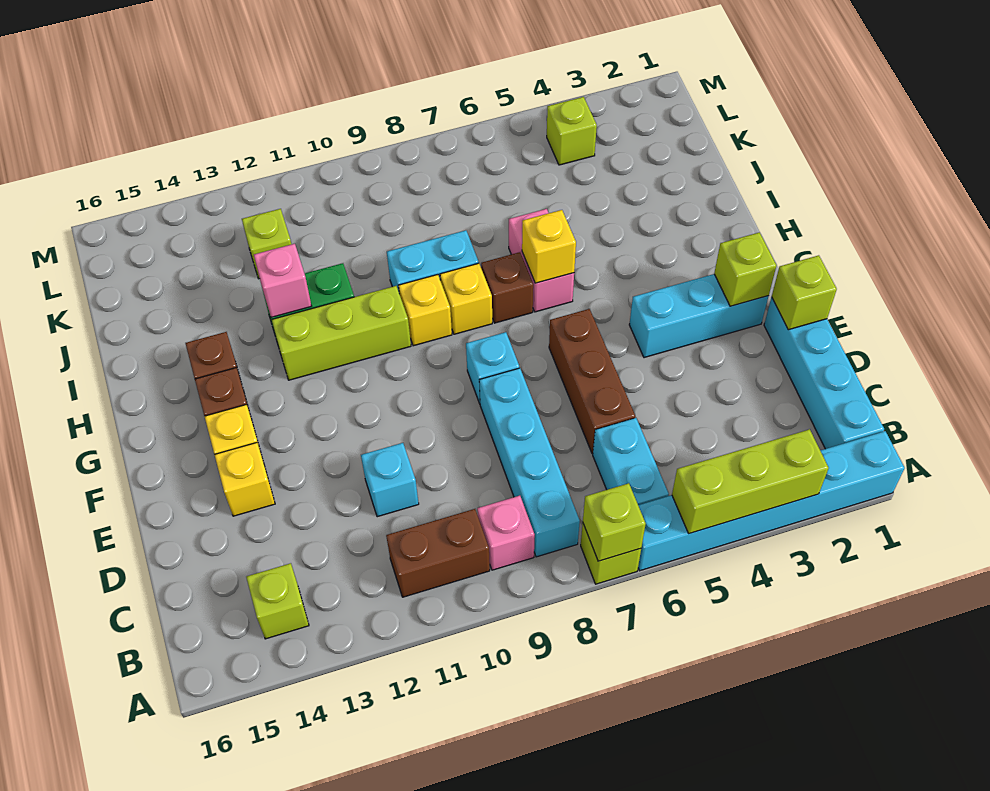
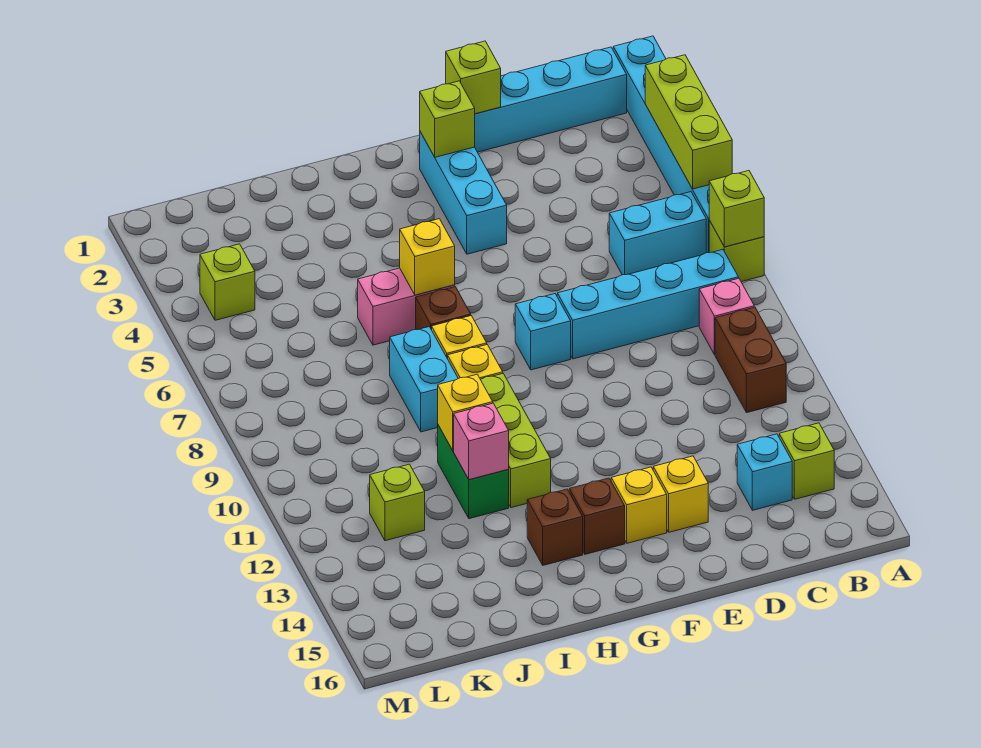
brown brick D6:F6 level 1 -> none
cyan brick D11 level 1 -> cyan brick C14 level 1
none -> yellow brick I11 level 2

